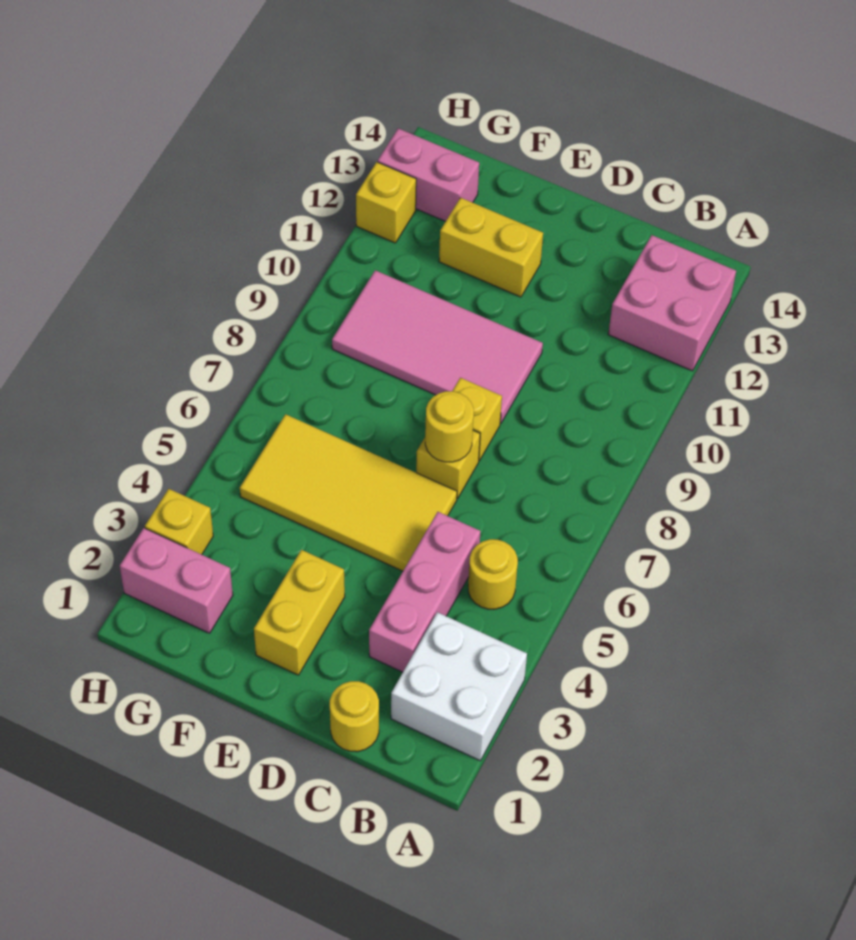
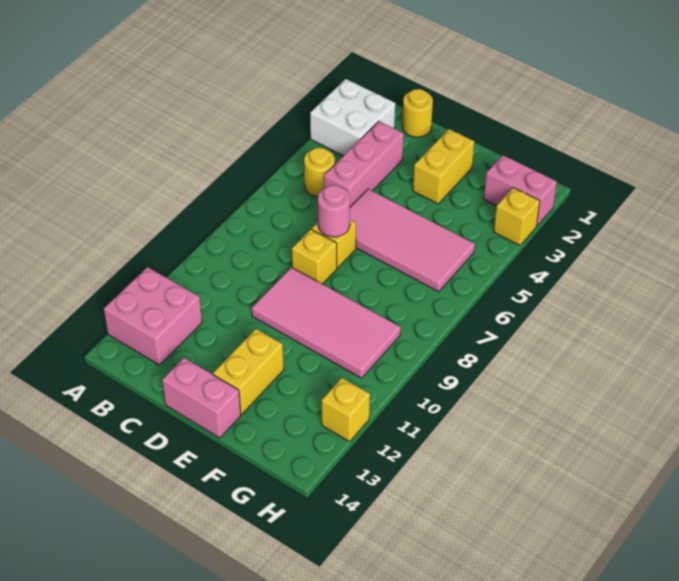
yellow tile D5:G6 level 1 -> pink tile D5:G6 level 1
yellow round brick D7 level 2 -> pink round brick D7 level 2
yellow brick E12:F12 level 1 -> yellow brick E12:E13 level 1
pink brick G13:H13 level 1 -> pink brick D14:E14 level 1

